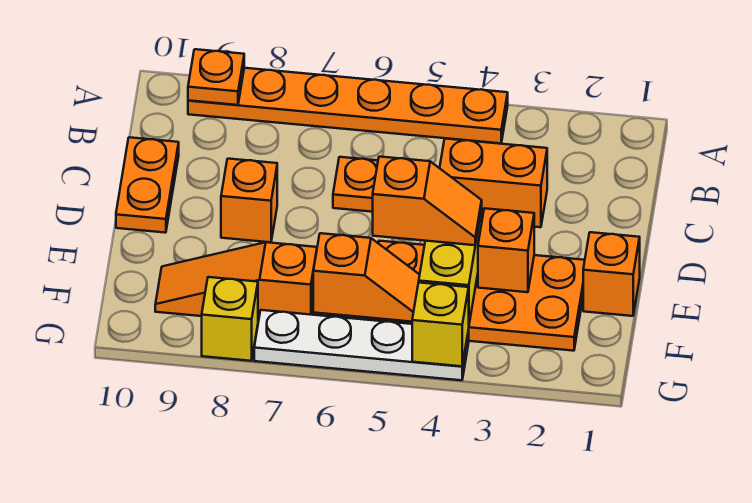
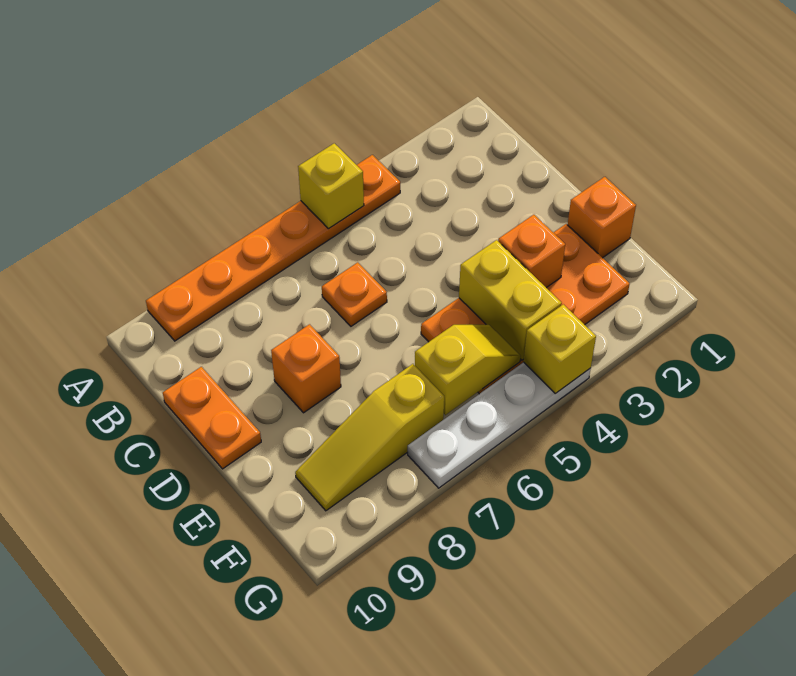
orange plate A9 level 2 -> none
orange brick C3:C4 level 1 -> none
orange slope E4:E5 level 3 top 5 -> none
orange slope F5:F6 level 2 top 6 -> yellow slope F5:F6 level 2 top 6
orange slope F7:F9 level 1 top 7 -> yellow slope F7:F9 level 1 top 7
yellow brick G8 level 1 -> yellow brick A5 level 2

